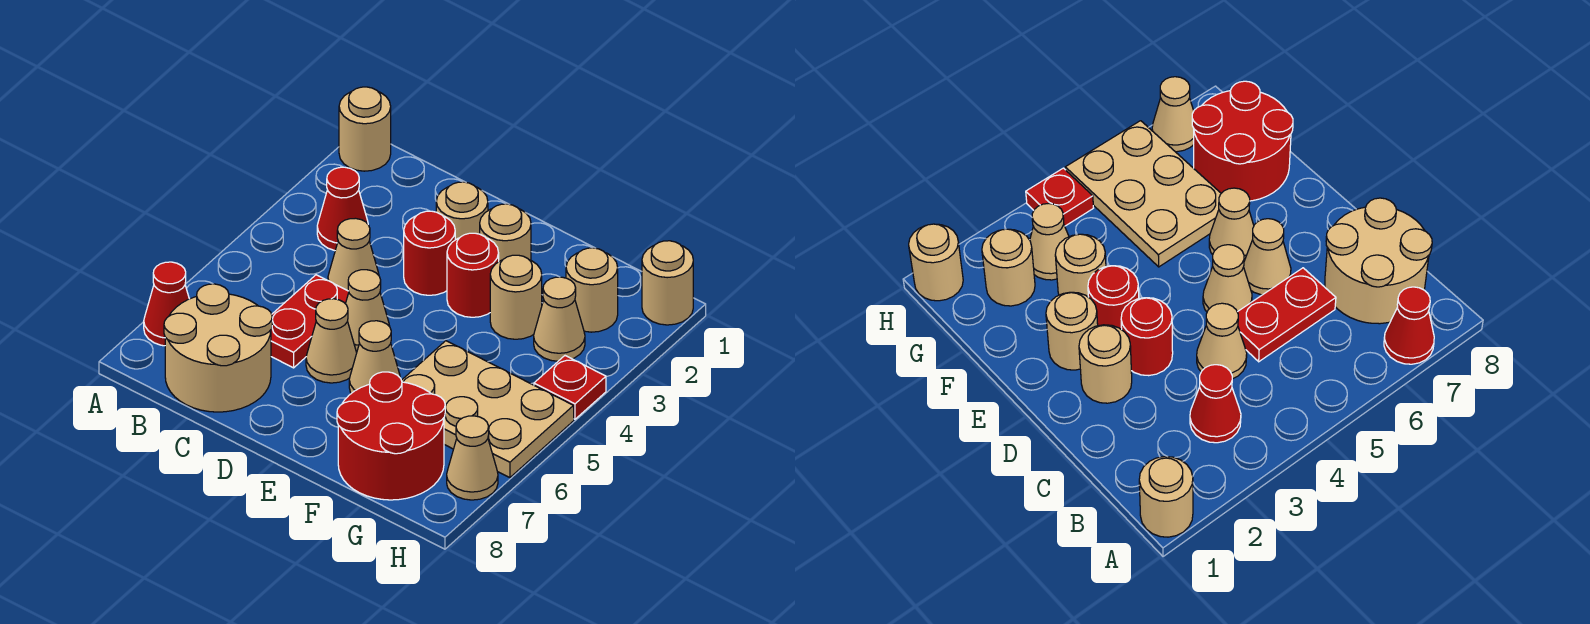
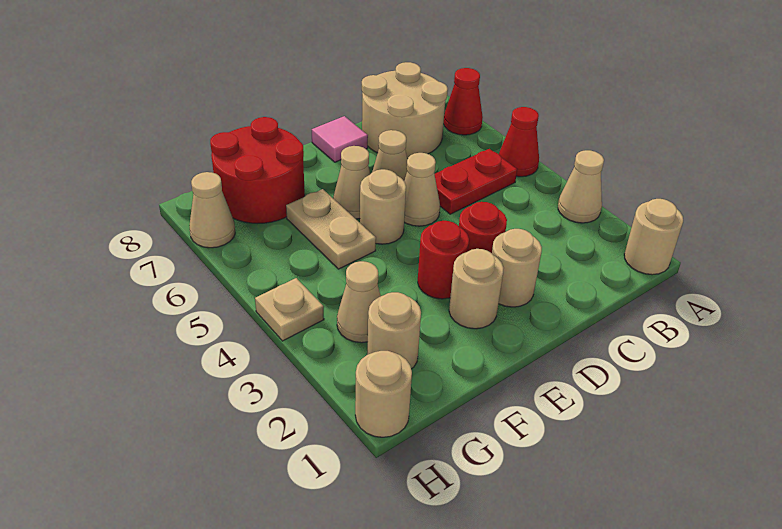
red cone B3 level 1 -> red cone A5 level 1
tan cone C4 level 1 -> tan cone A3 level 1
red plate C5:C6 level 1 -> red plate B5:C5 level 1
none -> pink tile D8 level 1
tan round brick F3 level 1 -> tan round brick E5 level 1
tan plate F5:H6 level 1 -> tan plate F5:F6 level 1
red plate H4 level 1 -> tan plate H4 level 1

